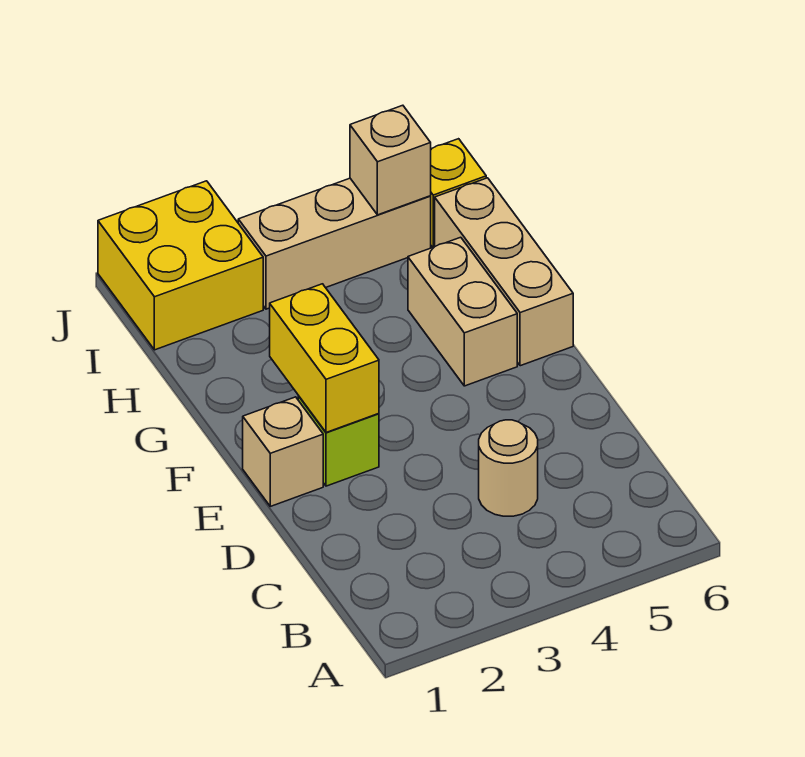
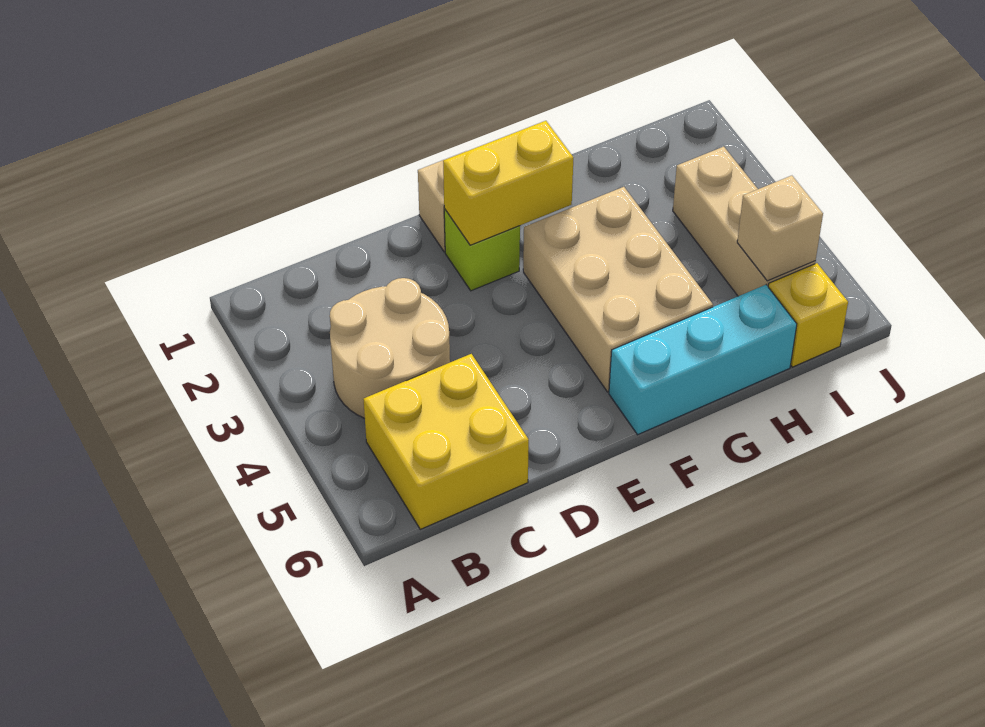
tan round brick C4 level 1 -> tan round brick B3:C4 level 1
tan brick F5:G5 level 1 -> tan brick F3:G5 level 1
tan brick F6:H6 level 1 -> cyan brick F6:H6 level 1
yellow brick I1:J2 level 1 -> yellow brick B5:C6 level 1

